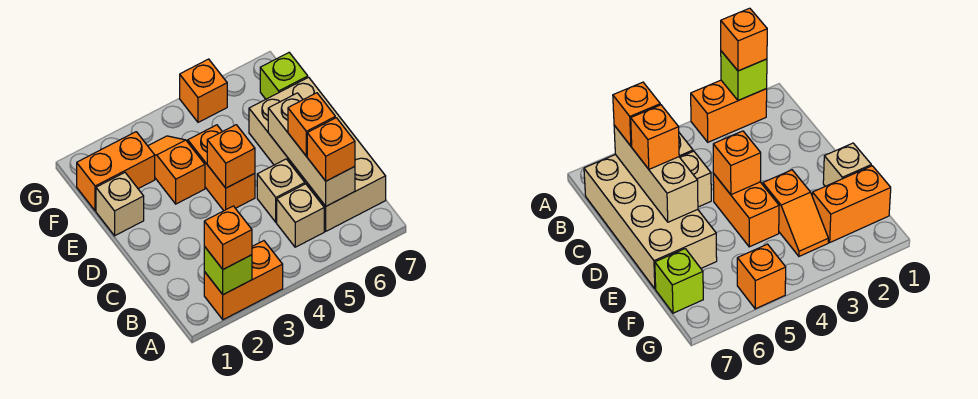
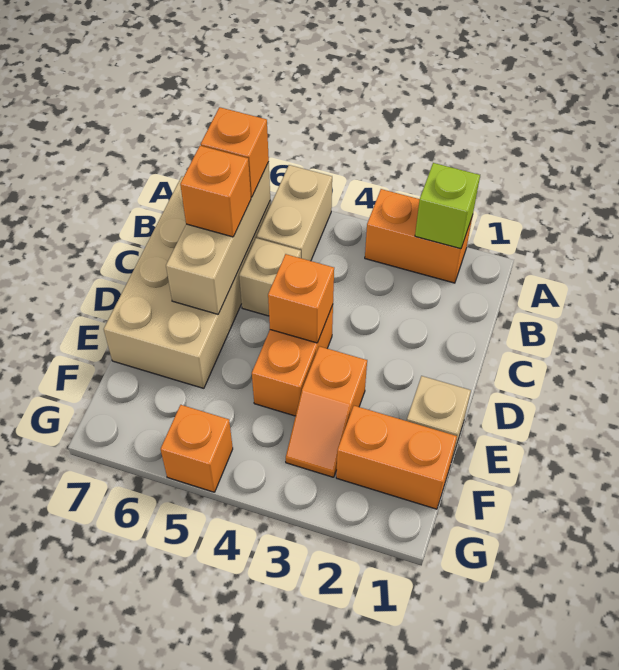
orange brick A2 level 3 -> none
tan brick B5 level 1 -> tan brick A5:B5 level 1
lime brick F7 level 1 -> none

